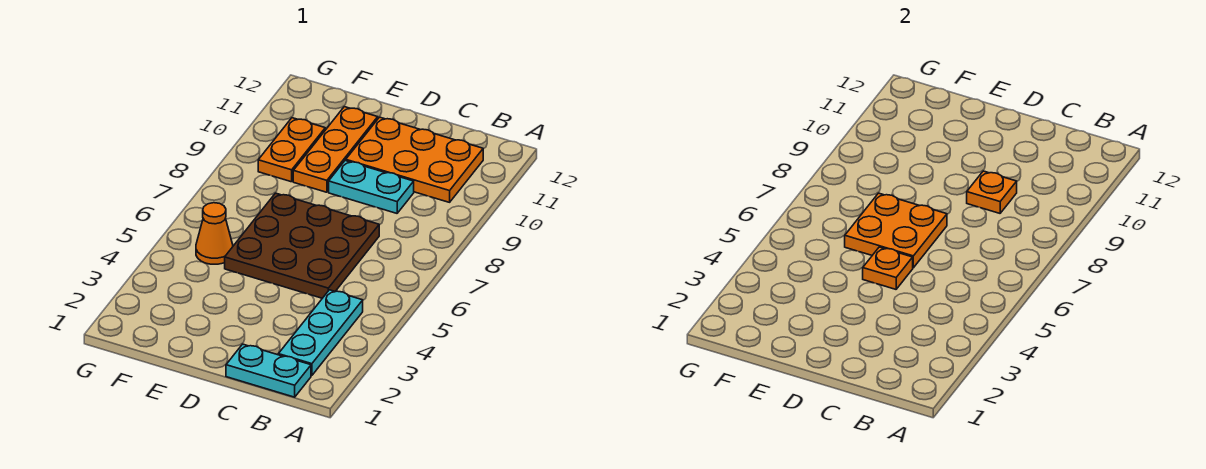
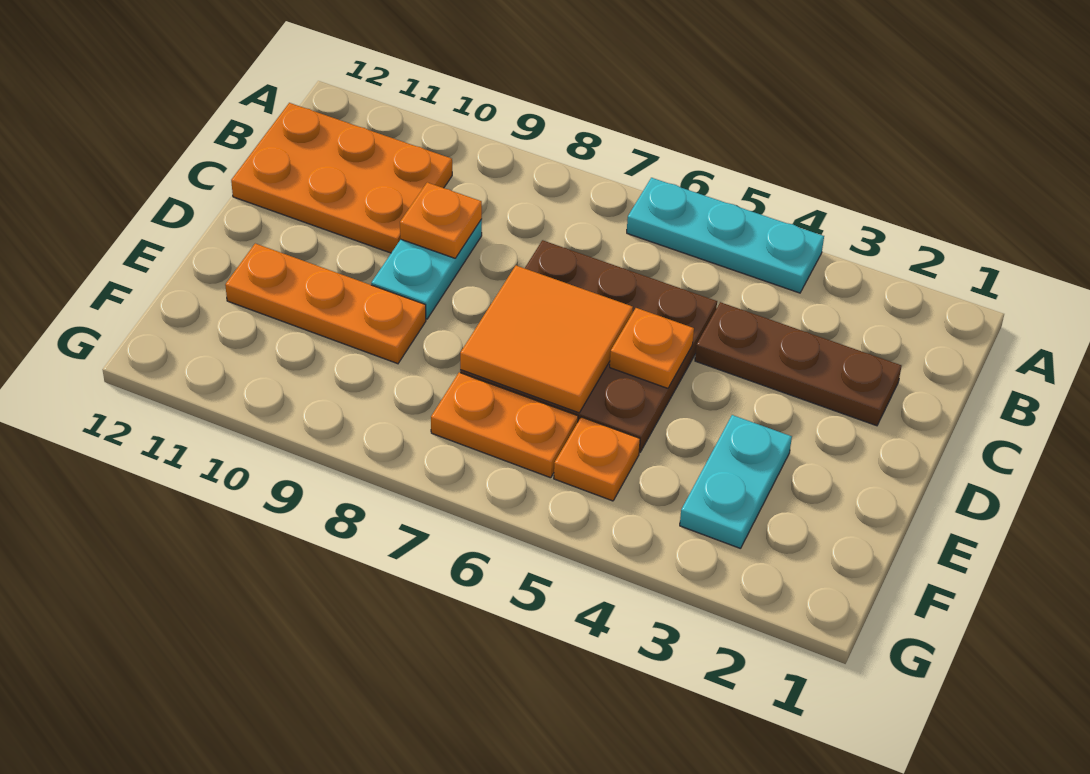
cyan plate B1:C1 level 1 -> cyan plate E3:F3 level 1
cyan plate B2:B4 level 1 -> cyan plate A4:A6 level 1
orange plate B10:D11 level 1 -> orange plate B10:C12 level 1
none -> brown plate C2:C4 level 1
orange plate D6:E7 level 2 -> orange tile D6:E7 level 2
orange cone F5 level 1 -> orange plate F5 level 1
orange plate F9:F10 level 1 -> orange plate F6:F7 level 1

